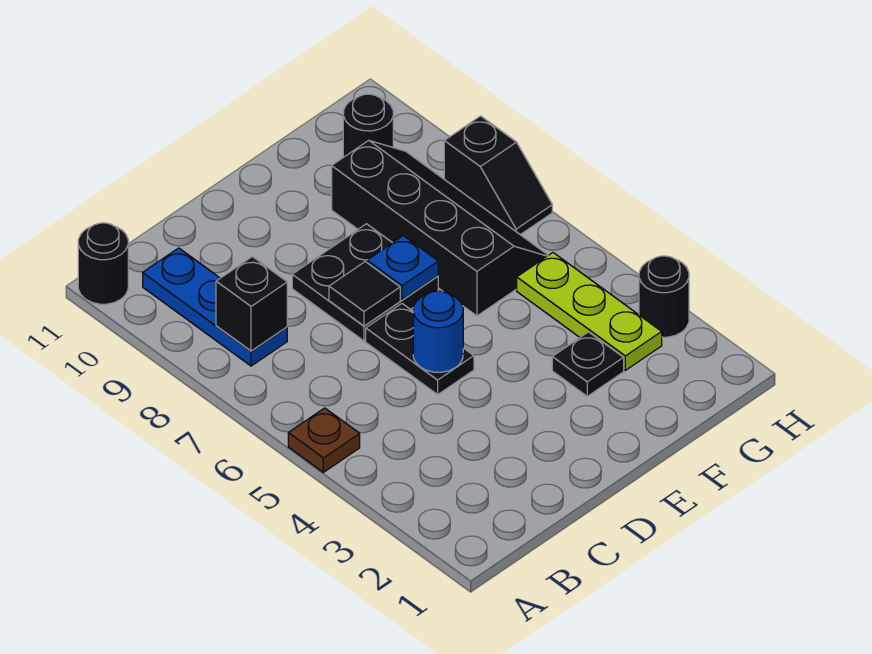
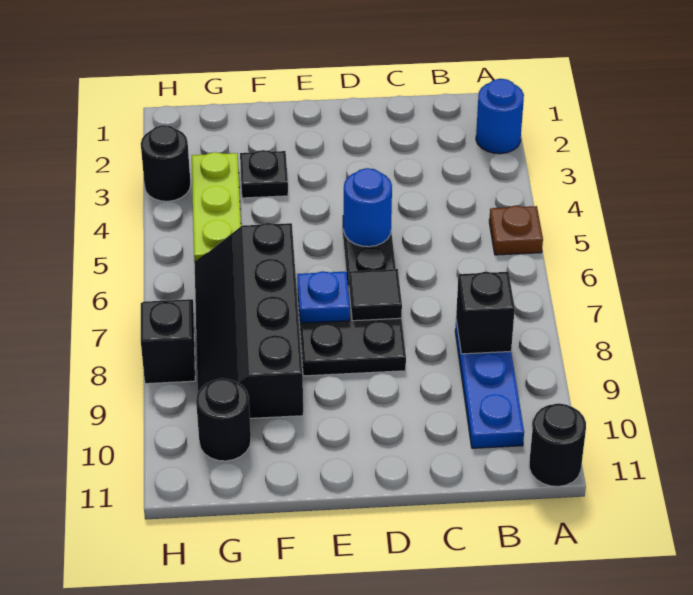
none -> blue round brick A2 level 1

